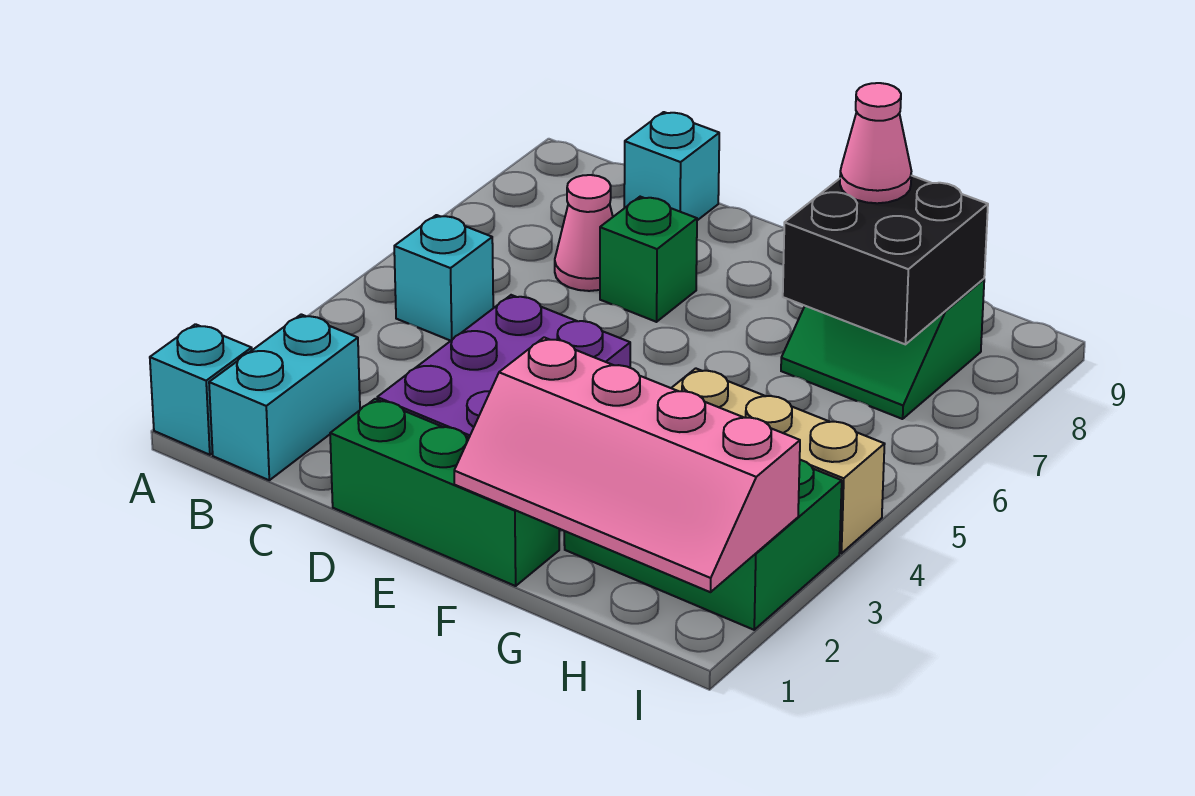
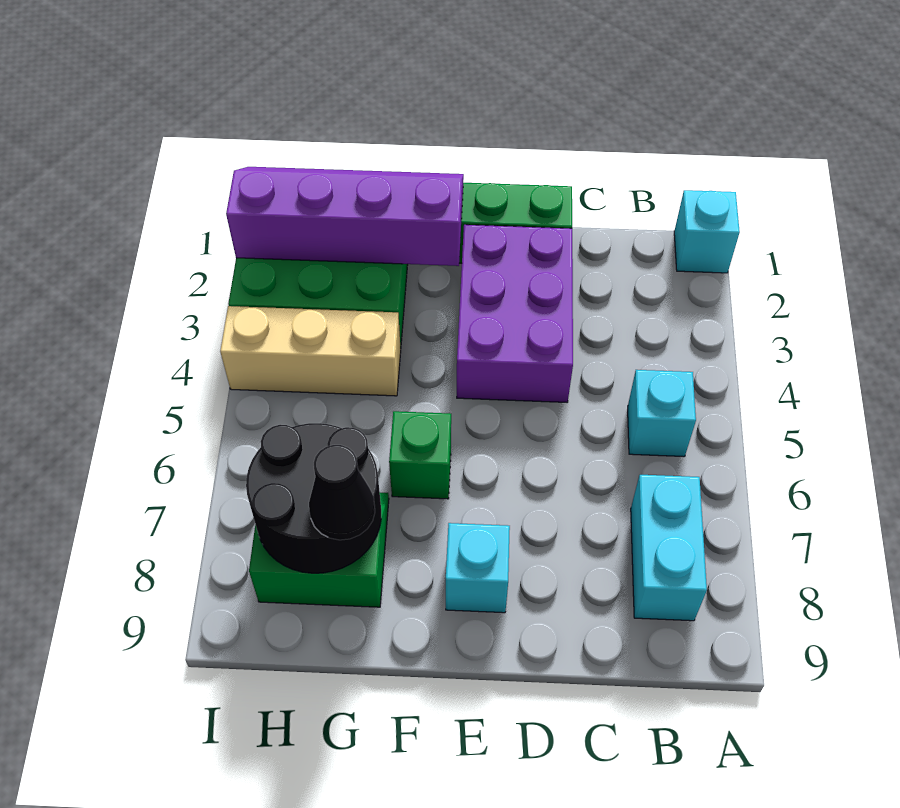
cyan brick B1:B2 level 1 -> cyan brick B7:B8 level 1
pink cone C7 level 1 -> none
cyan brick C9 level 1 -> cyan brick E8 level 1
green brick D7 level 1 -> green brick F6 level 1
pink slope F1:I2 level 2 top 2 -> purple slope F1:I2 level 2 top 2
black brick G7:H8 level 2 -> black round brick G7:H8 level 2
pink cone G8 level 3 -> black cone G8 level 3

